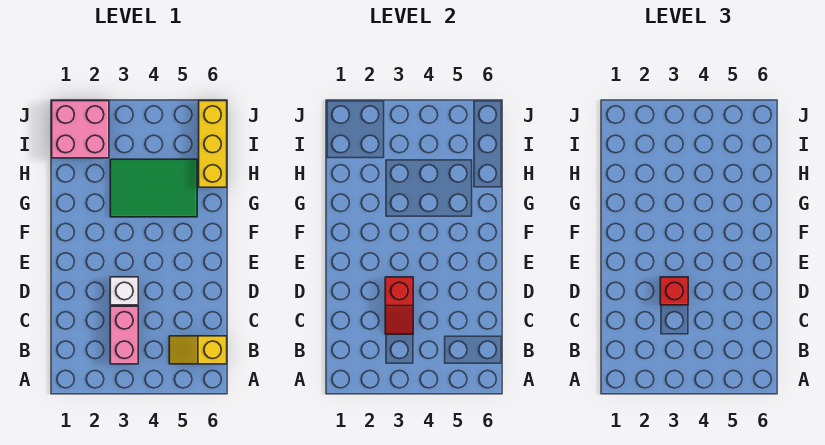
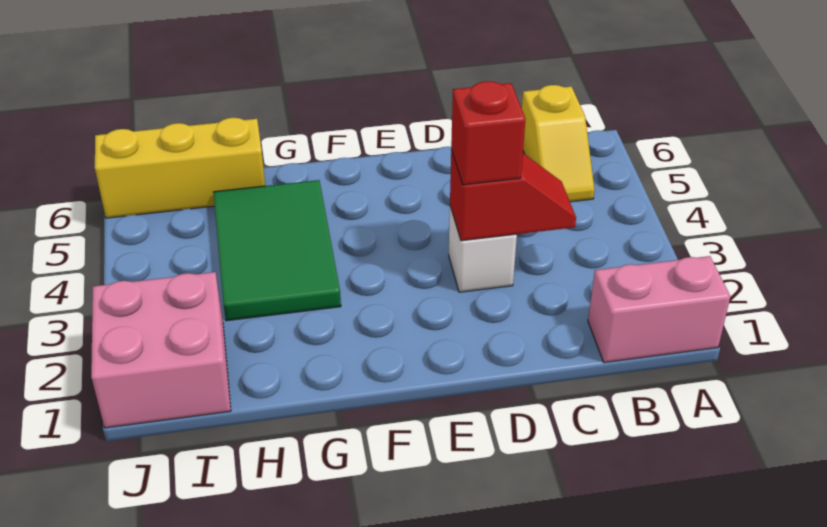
pink brick B3:C3 level 1 -> pink brick A1:B1 level 1

